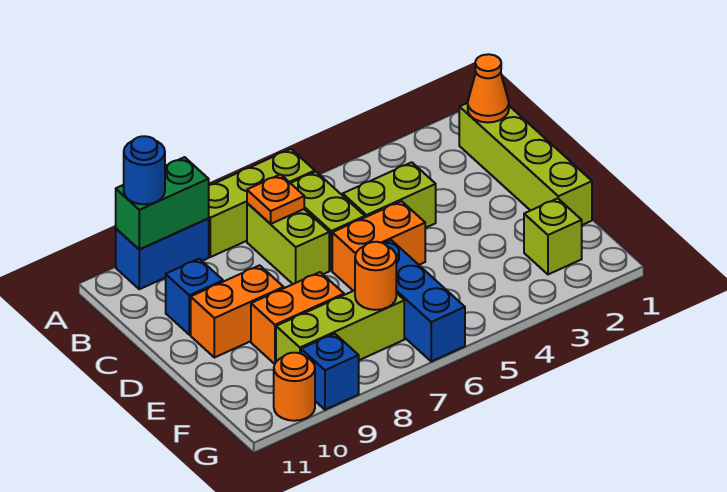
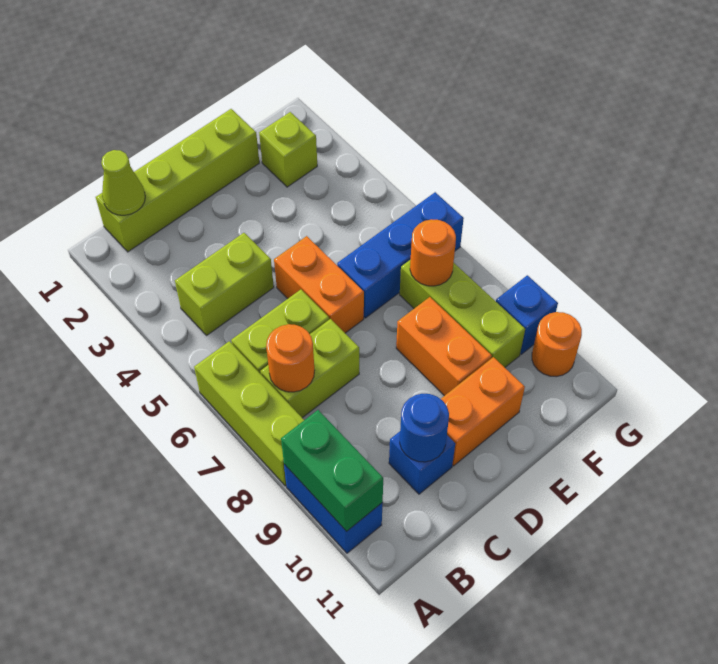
blue round brick A10 level 3 -> blue round brick C10 level 2
orange cone B1 level 2 -> lime cone B1 level 2
orange plate B7 level 2 -> orange round brick B7 level 2
lime brick C4:C5 level 1 -> lime brick B4:C4 level 1
orange brick D9:D10 level 1 -> orange brick D10:E10 level 1

